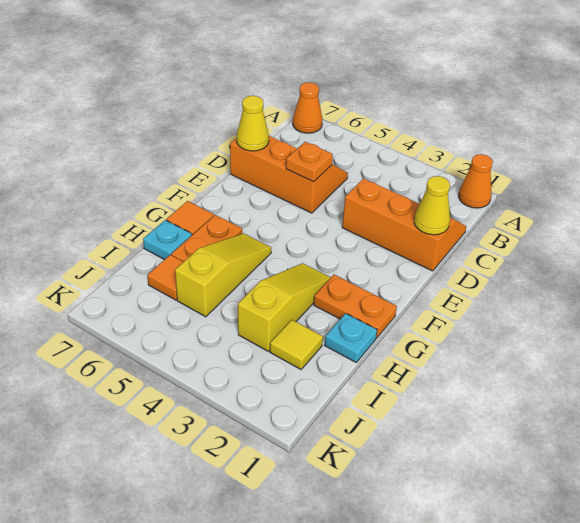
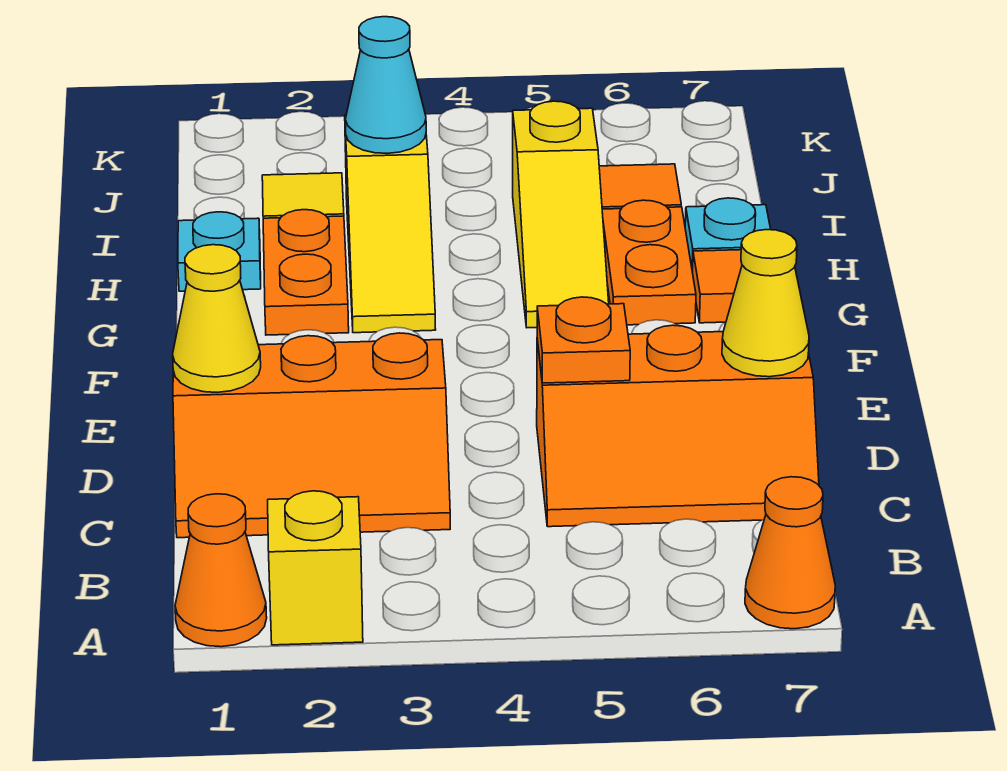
none -> yellow brick A2 level 1
orange plate G1:G2 level 1 -> orange plate G2:H2 level 1
none -> cyan cone I3 level 2

